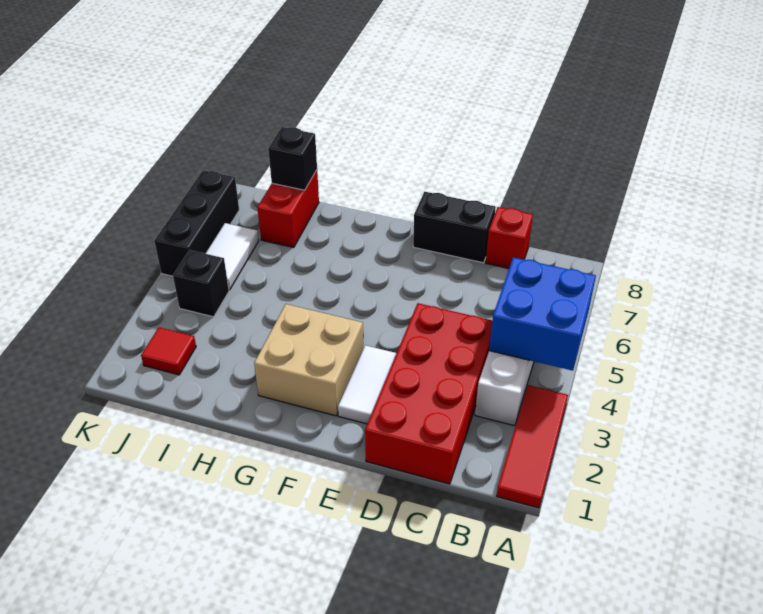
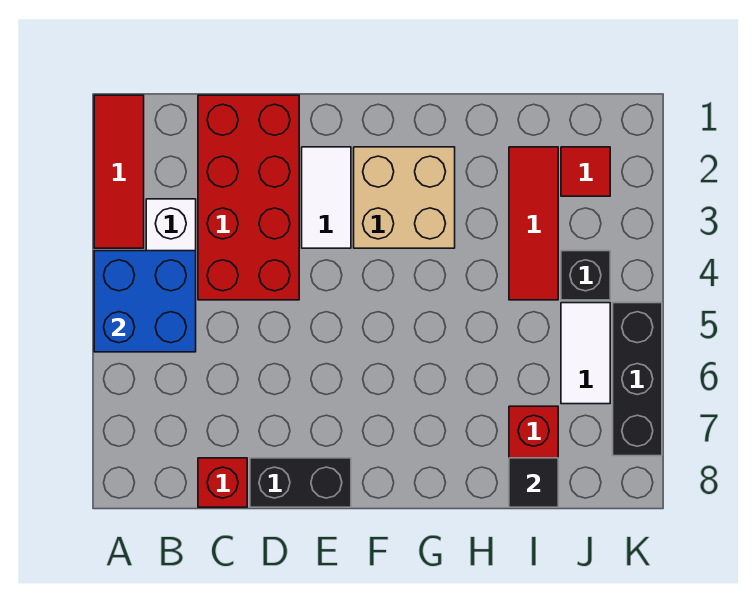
none -> red tile I2:I4 level 1
black brick I8 level 2 -> black tile I8 level 2

